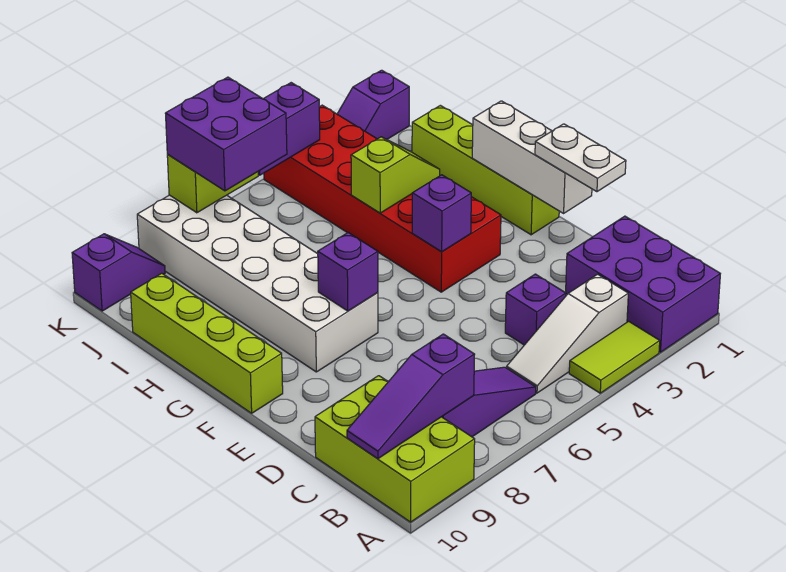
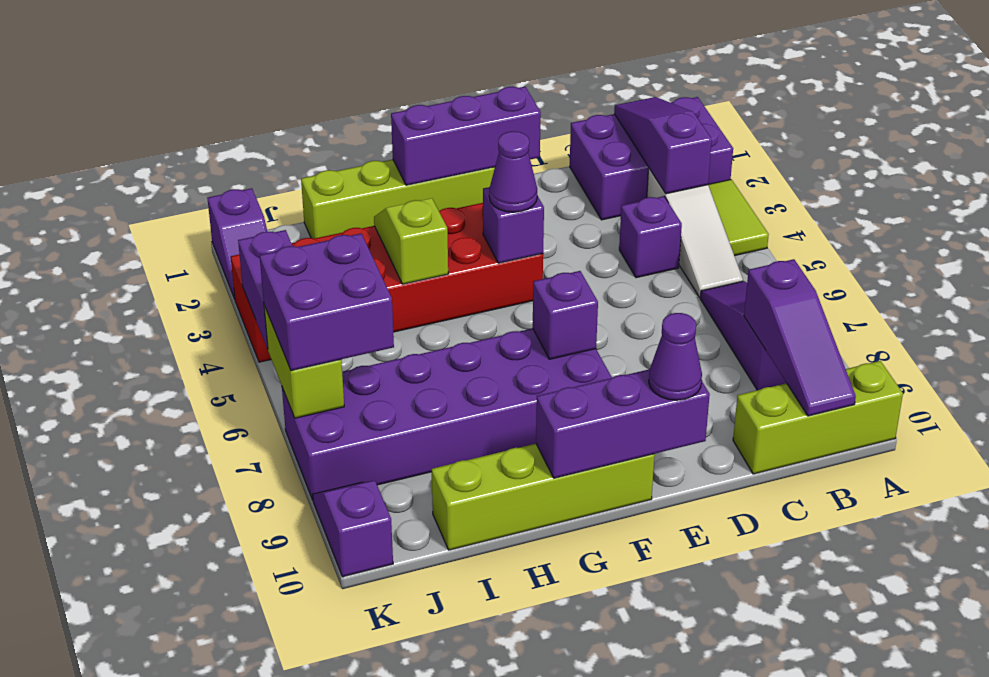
lime brick A9:C10 level 1 -> lime brick A10:C10 level 1
none -> purple slope B1:B3 level 2 top 3
white plate D1:E1 level 3 -> none
white brick E1:G1 level 2 -> purple brick E1:G1 level 2
none -> purple brick E10:G10 level 2
none -> purple cone E10 level 3
none -> purple cone F4 level 3
white brick F7:K8 level 1 -> purple brick F7:K8 level 1

